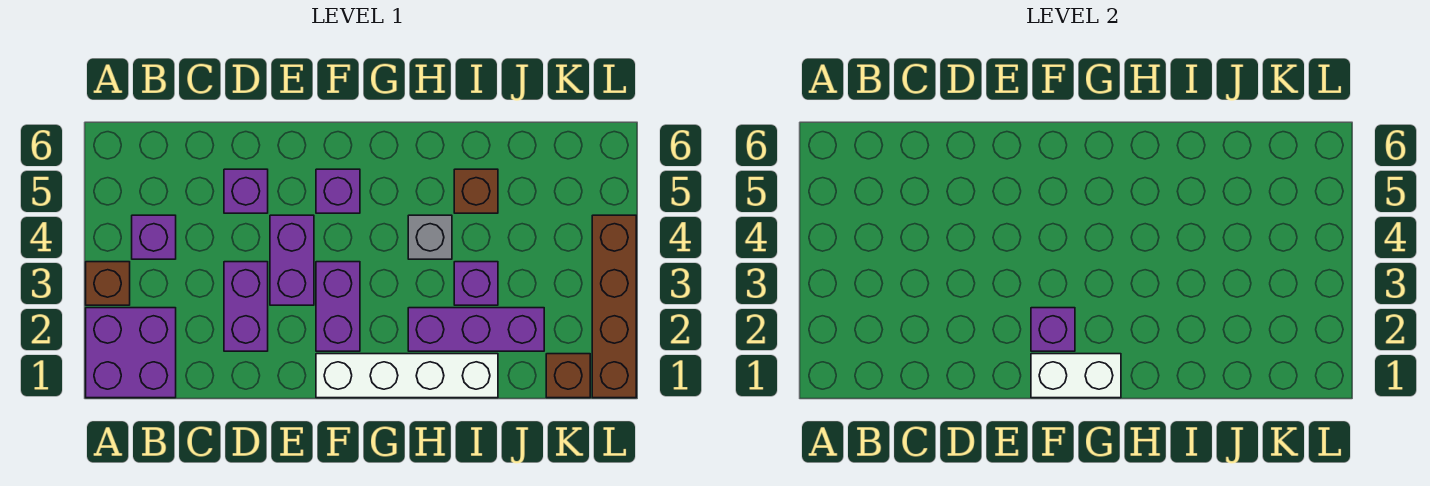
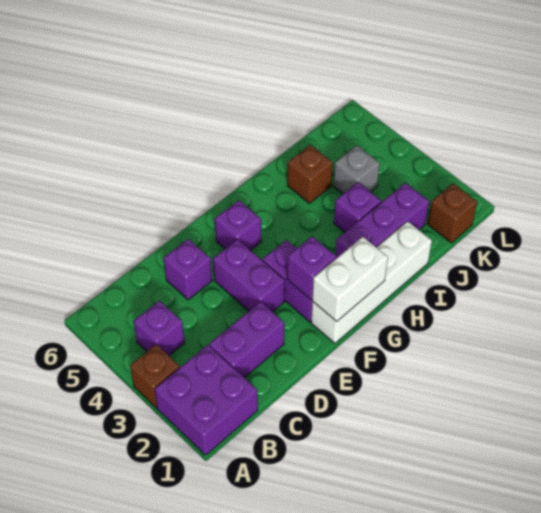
purple brick D2:D3 level 1 -> purple brick C2:D2 level 1
grey brick H4 level 1 -> grey brick J4 level 1
brown brick L1:L4 level 1 -> none

